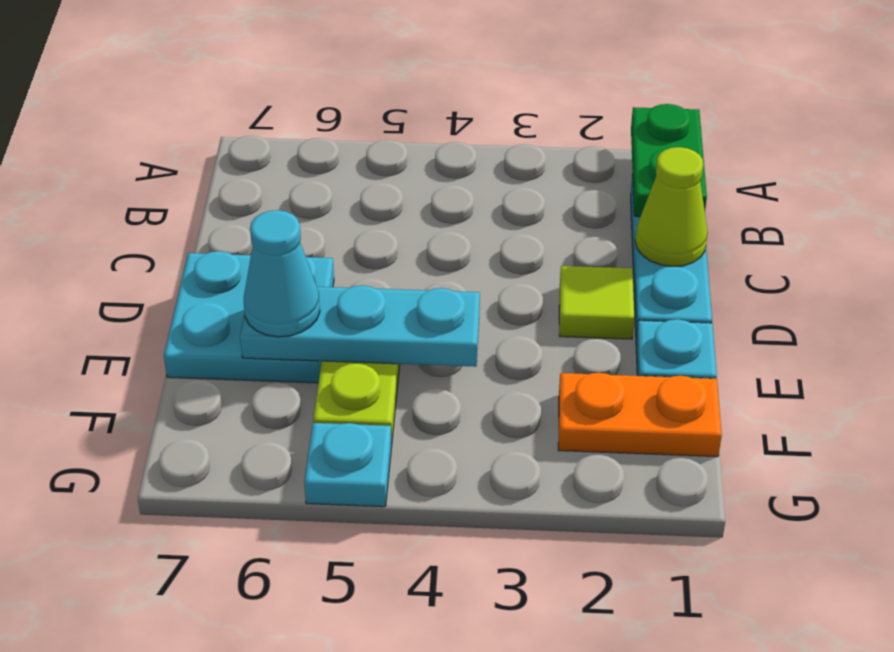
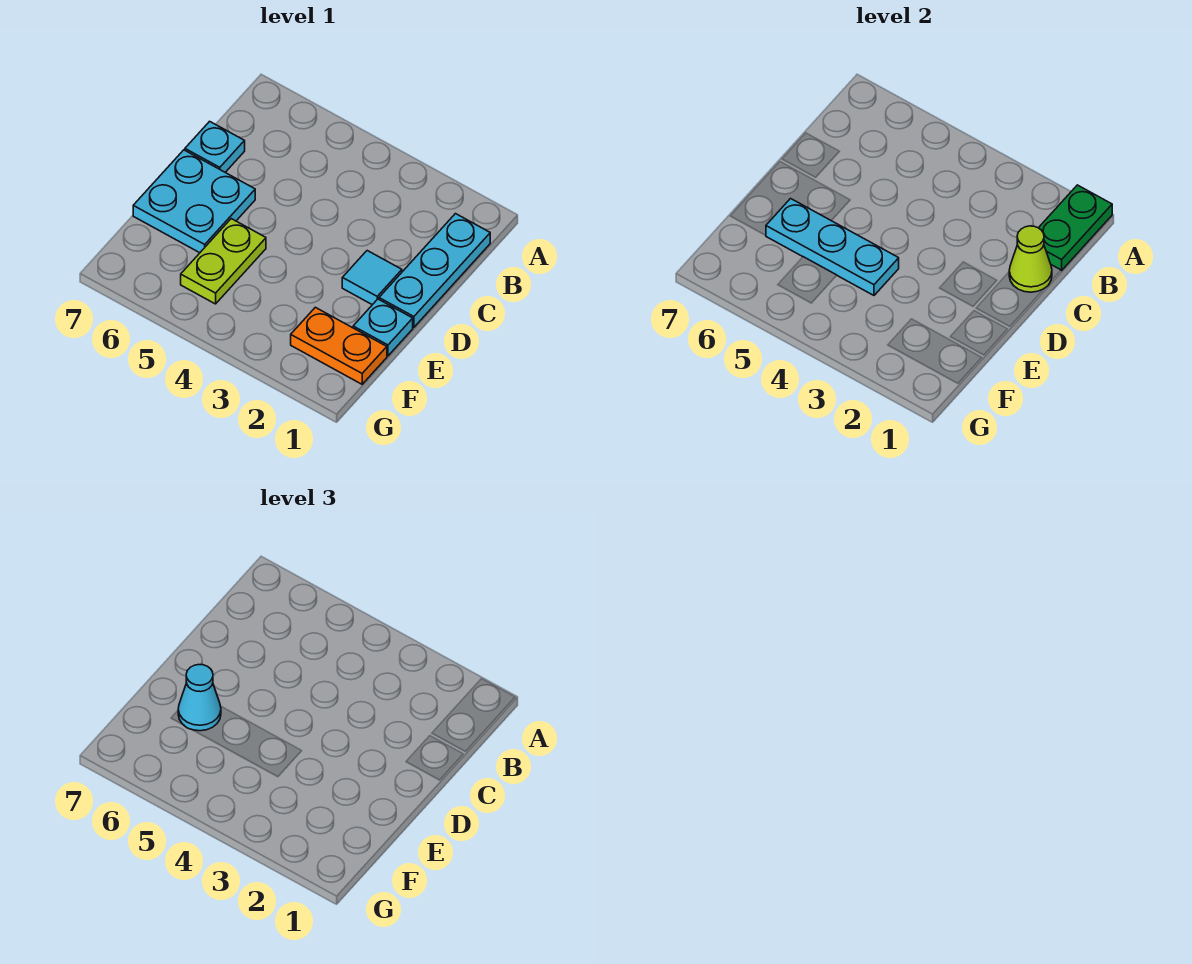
lime tile D2 level 1 -> cyan tile D2 level 1
cyan plate G5 level 1 -> cyan plate C7 level 1

